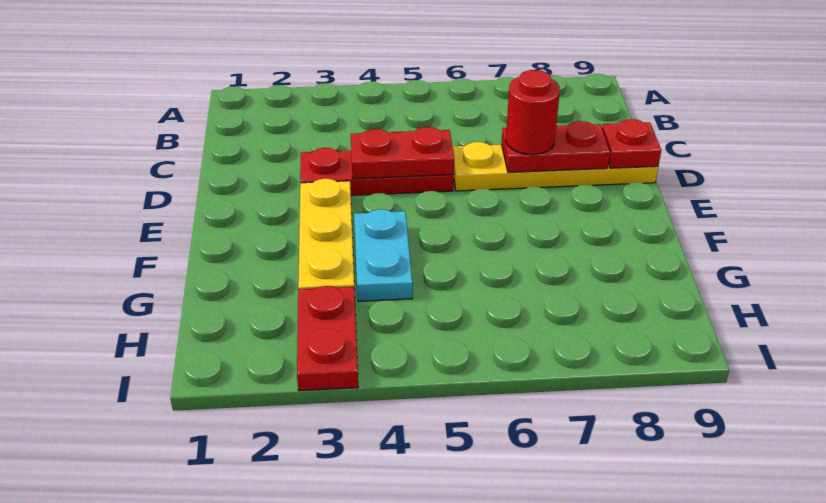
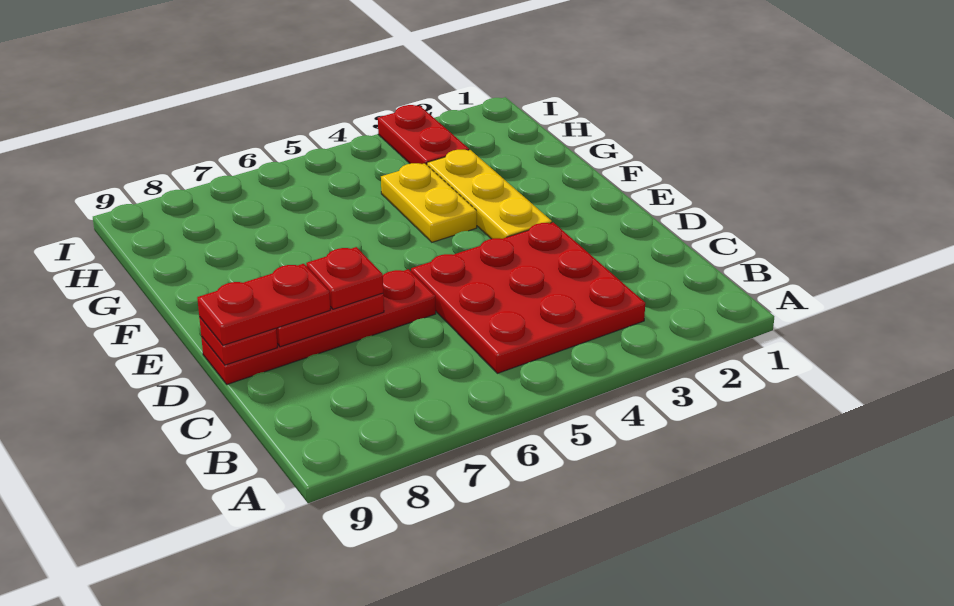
red plate D3:D5 level 1 -> red plate B3:D5 level 1
red plate D4:D5 level 2 -> red plate D8:D9 level 3
yellow plate D6:D9 level 1 -> red plate D6:D9 level 1
red round brick D7 level 3 -> red plate D7 level 3
cyan plate F4:G4 level 1 -> yellow plate F4:G4 level 1

